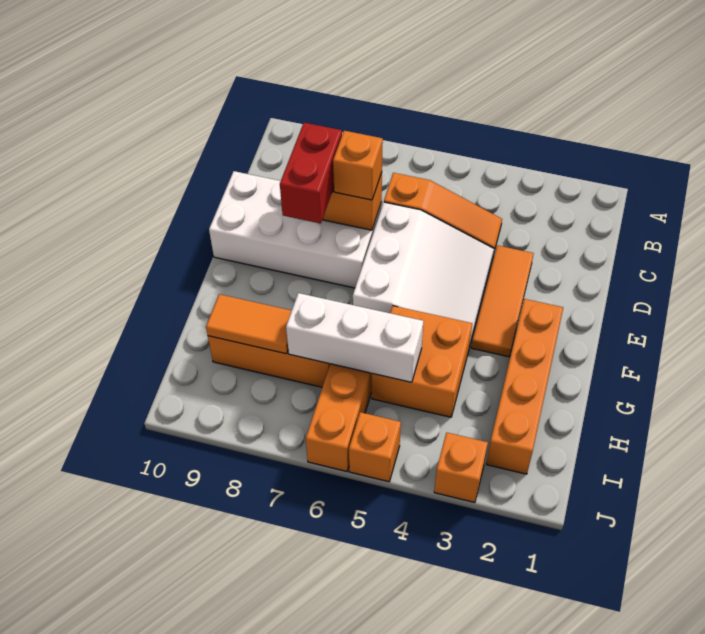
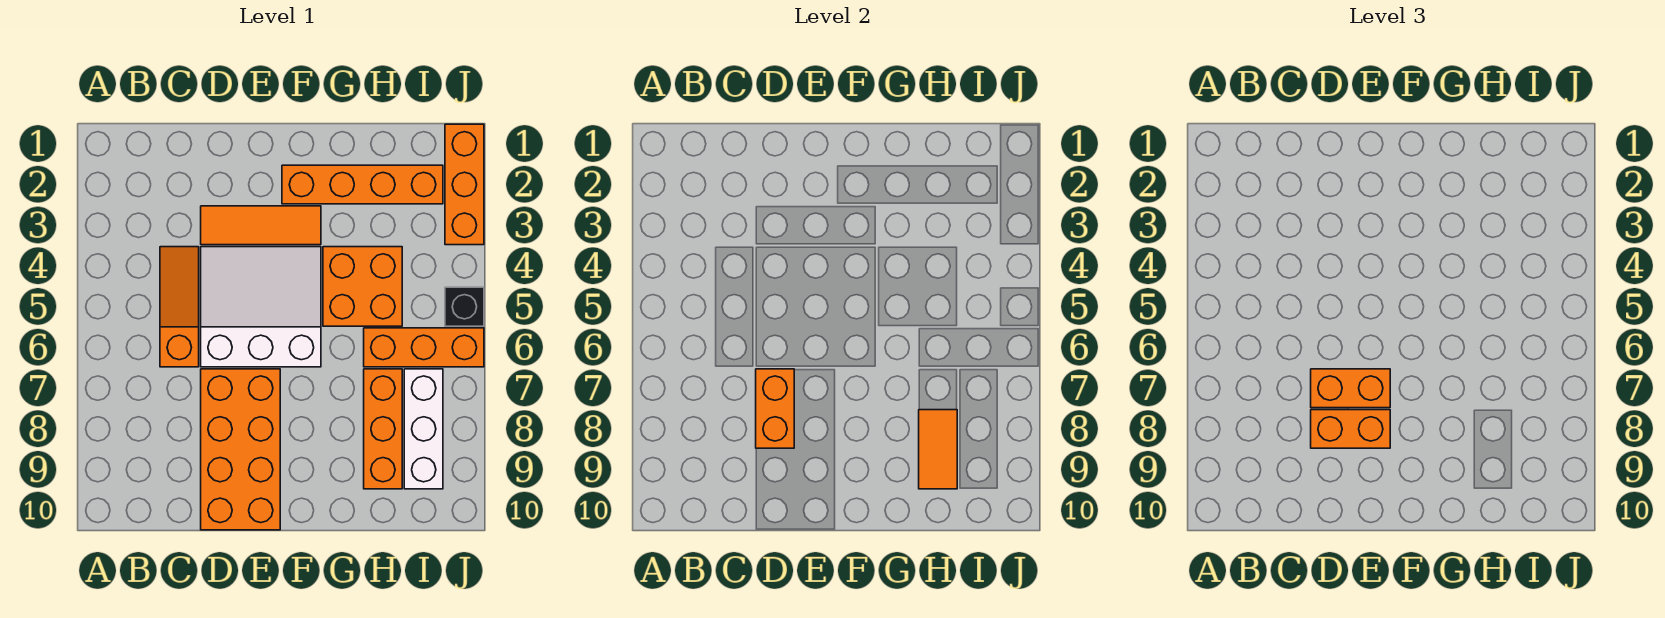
white brick D7:E10 level 1 -> orange brick D7:E10 level 1
orange brick D7 level 3 -> orange brick D7:E7 level 3
red brick D8:E8 level 3 -> orange brick D8:E8 level 3
white brick H5:H7 level 2 -> white brick I7:I9 level 1
orange brick J3 level 1 -> orange brick J1:J3 level 1
orange brick J5 level 1 -> black brick J5 level 1

